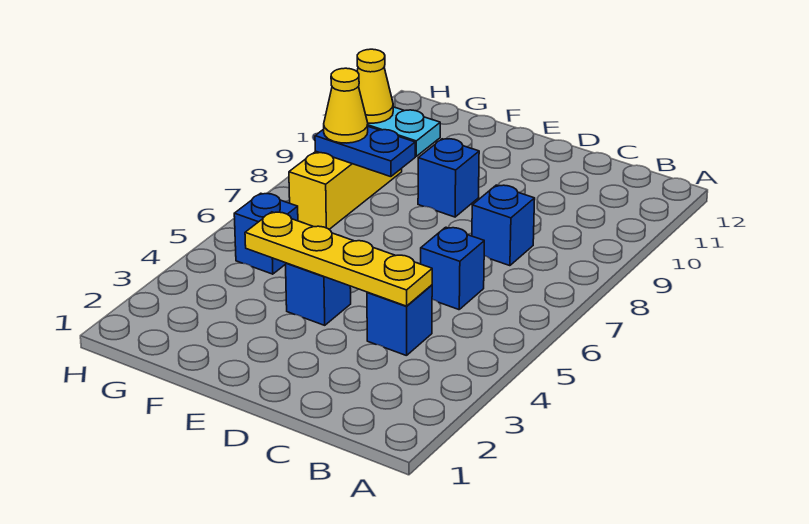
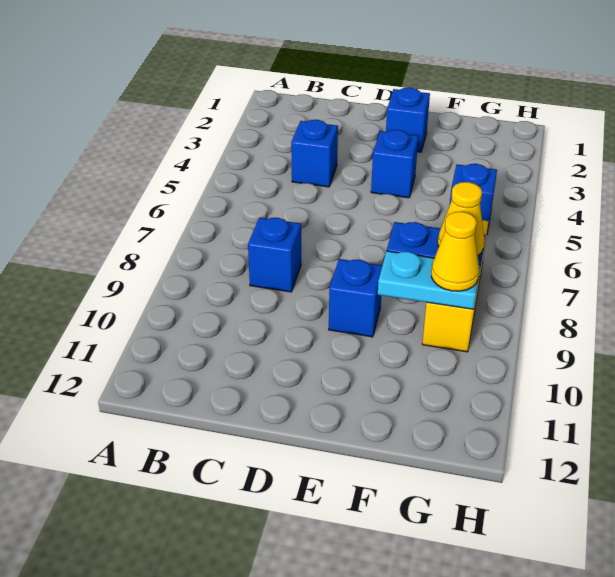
yellow plate C4:F4 level 2 -> none
blue brick C6 level 1 -> blue brick E2 level 1

